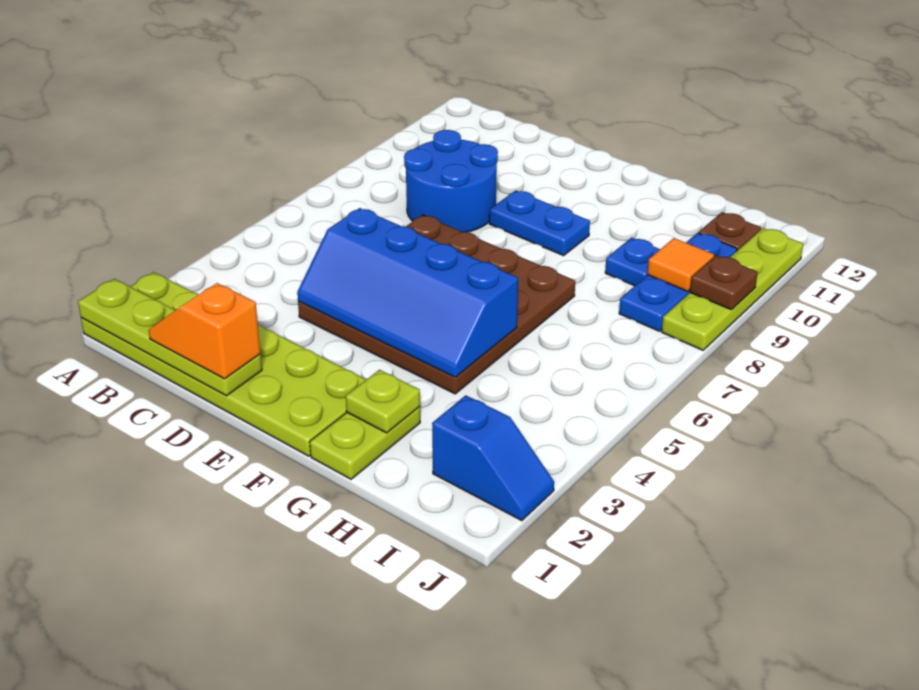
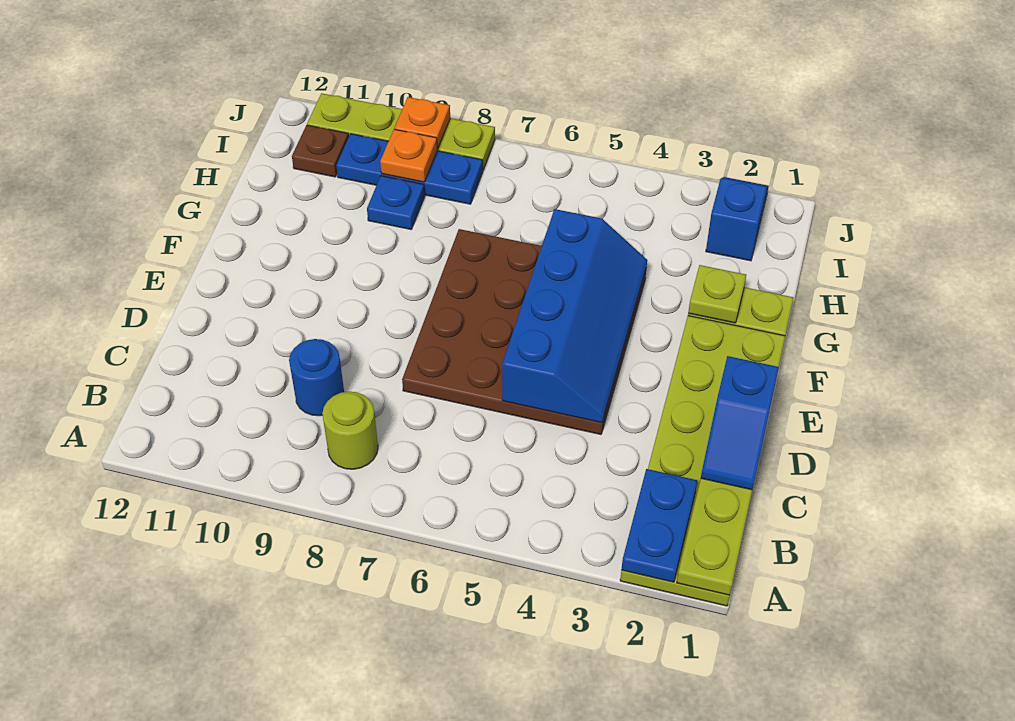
none -> lime round brick B8 level 1
orange slope C1:D1 level 3 top D -> blue slope C1:D1 level 3 top D
blue round brick C8:D9 level 1 -> blue round brick C9 level 1
blue plate E9:F9 level 1 -> blue plate A2:B2 level 2
orange tile I9 level 2 -> orange plate I9 level 2
brown plate J9 level 2 -> orange plate J9 level 2

